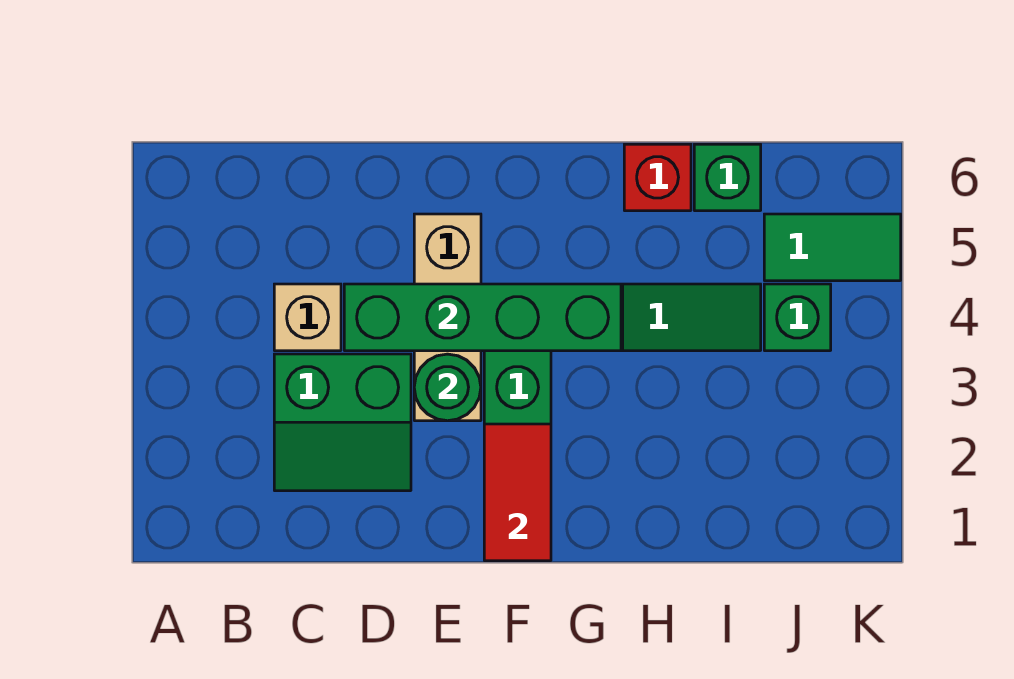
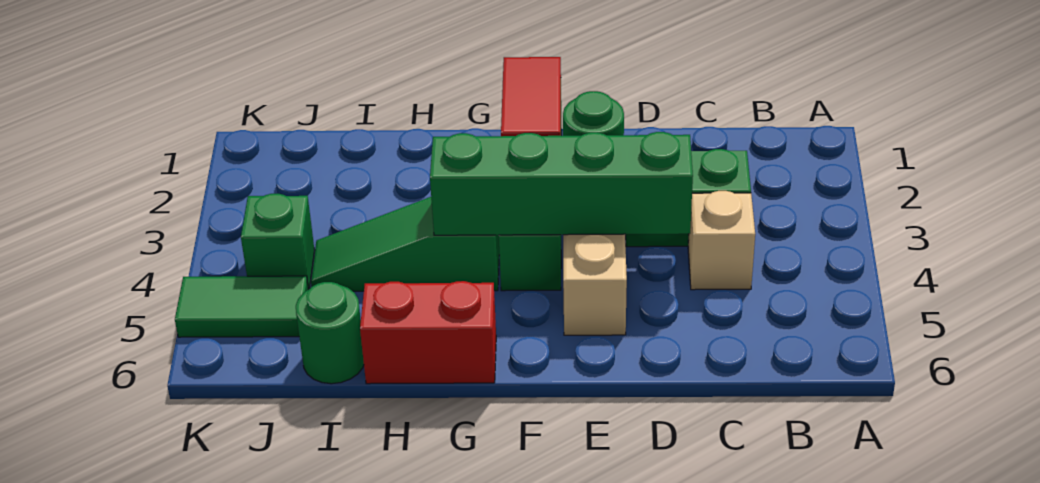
red brick H6 level 1 -> red brick G6:H6 level 1
green brick I6 level 1 -> green round brick I6 level 1

